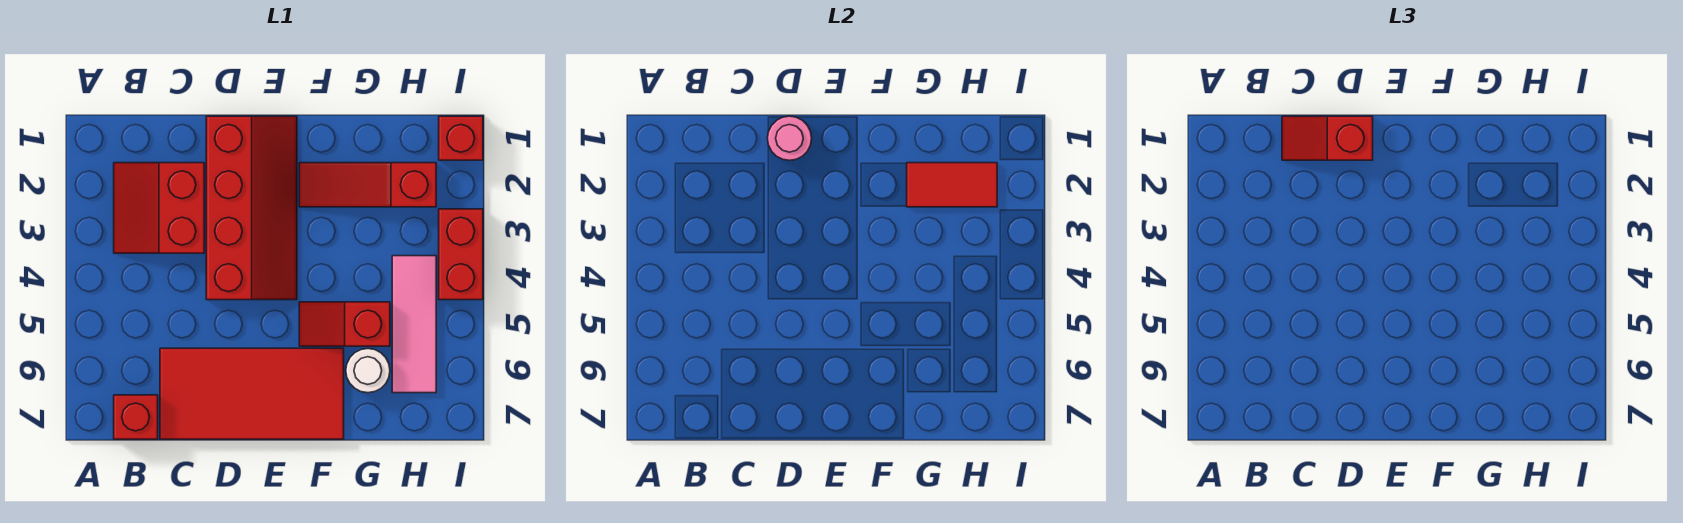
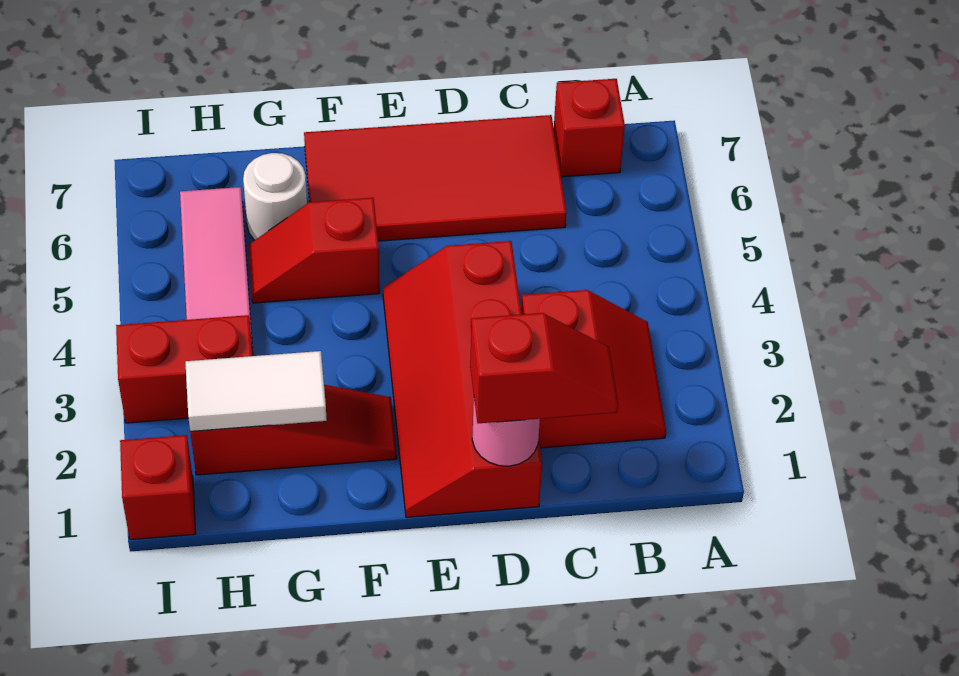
red slope F5:G5 level 1 top G -> red slope F5:G5 level 1 top F
red tile G2:H2 level 2 -> white tile G2:H2 level 2
red brick I3:I4 level 1 -> red brick H3:I3 level 1

